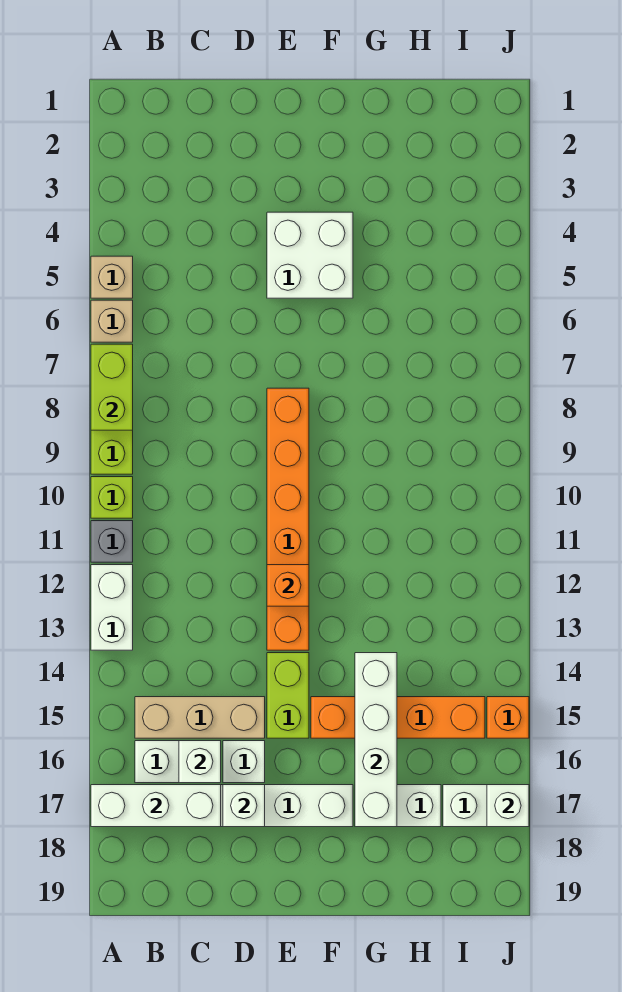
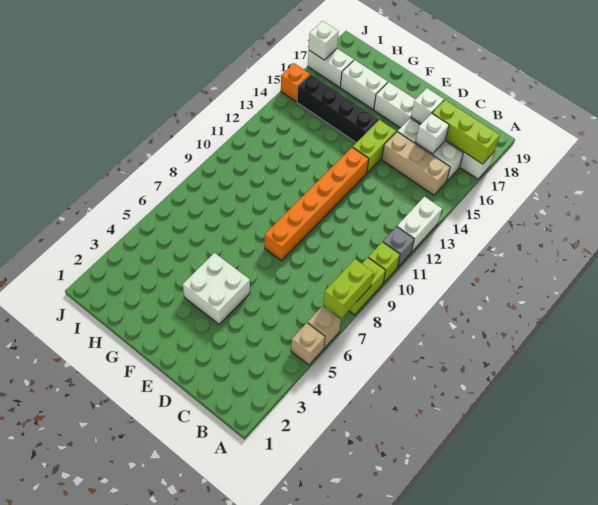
white brick A17:C17 level 2 -> lime brick A17:C17 level 2
orange brick E12 level 2 -> none
orange brick F15:I15 level 1 -> black brick F15:I15 level 1
white brick G14:G17 level 2 -> none

